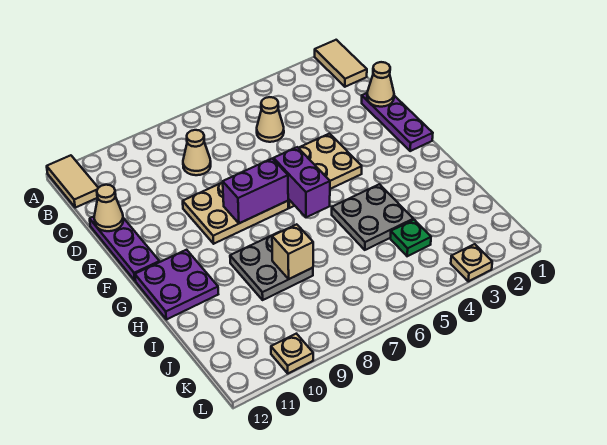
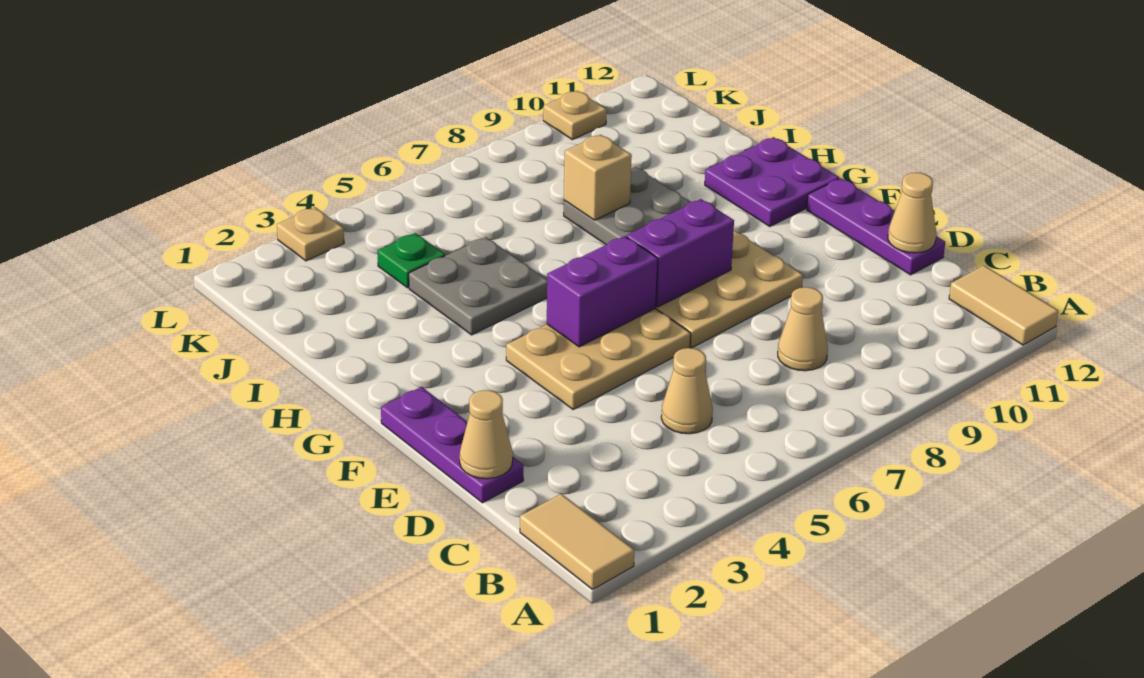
purple brick F6:G6 level 2 -> purple brick F5:F6 level 2

